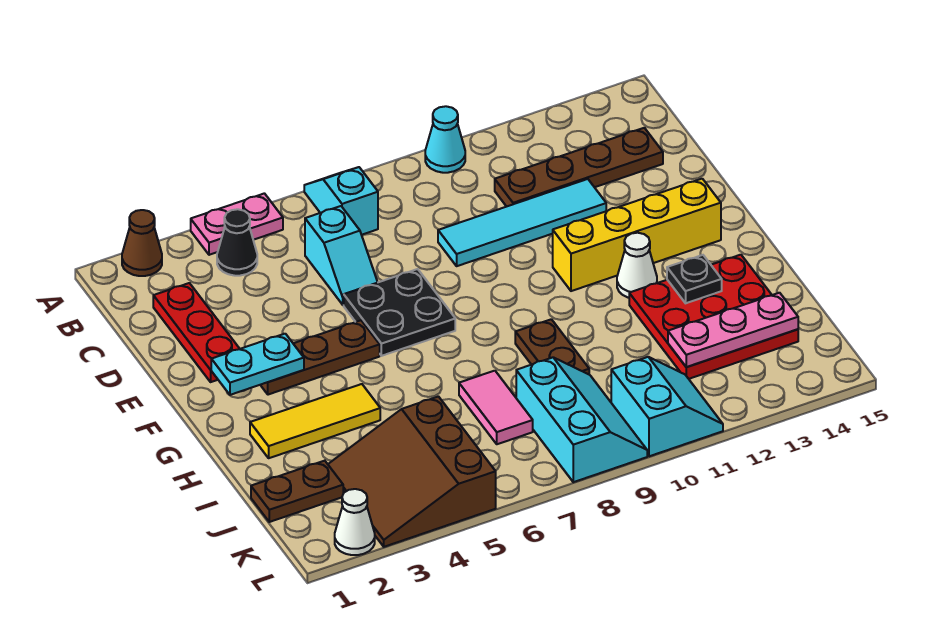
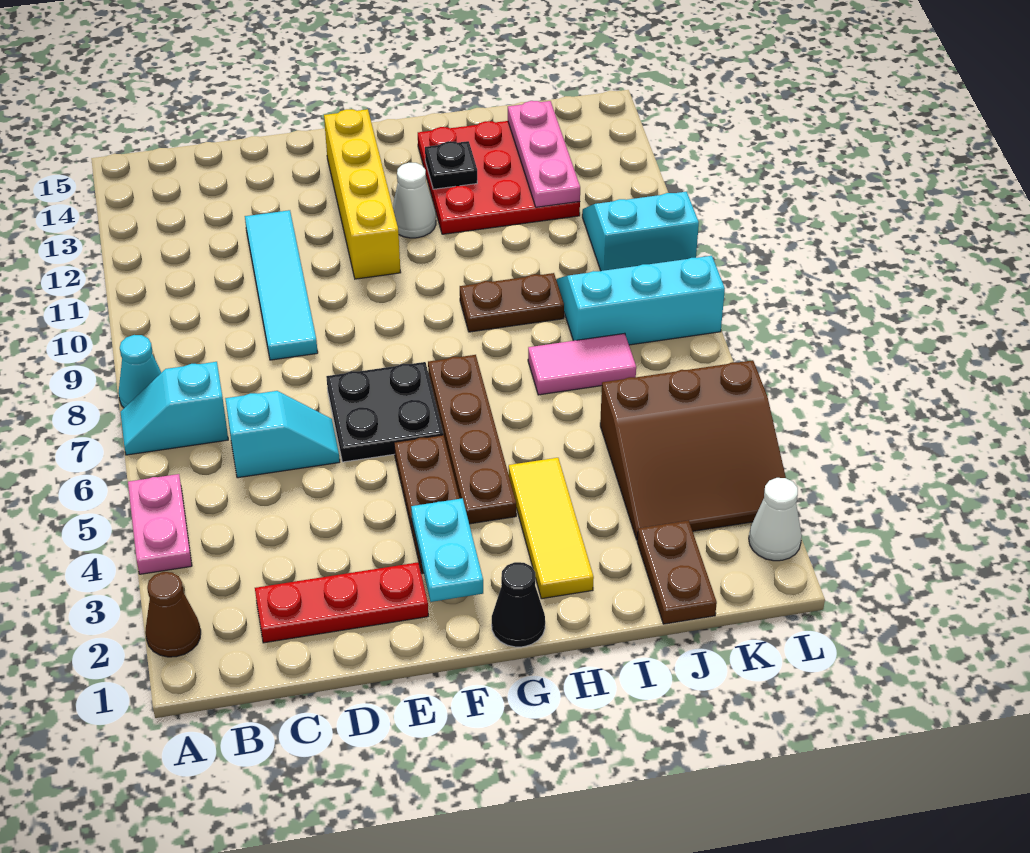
cyan cone A10 level 1 -> cyan cone A8 level 1
black cone B4 level 1 -> black cone G1 level 1
brown plate C11:C14 level 1 -> brown plate G4:G7 level 1

